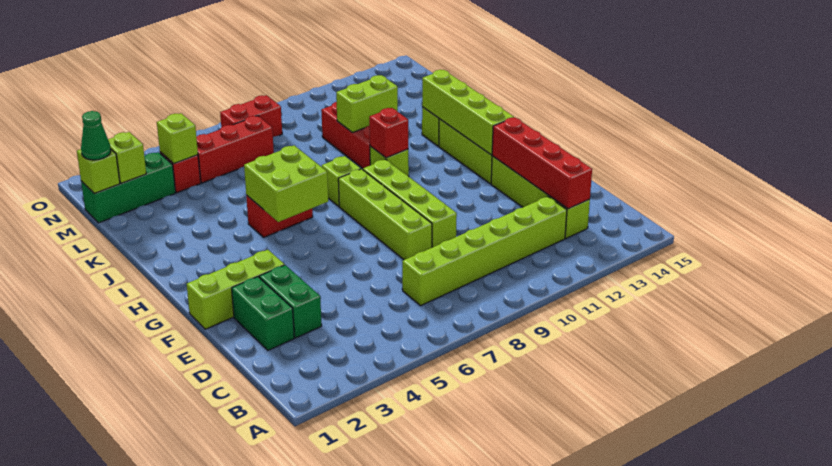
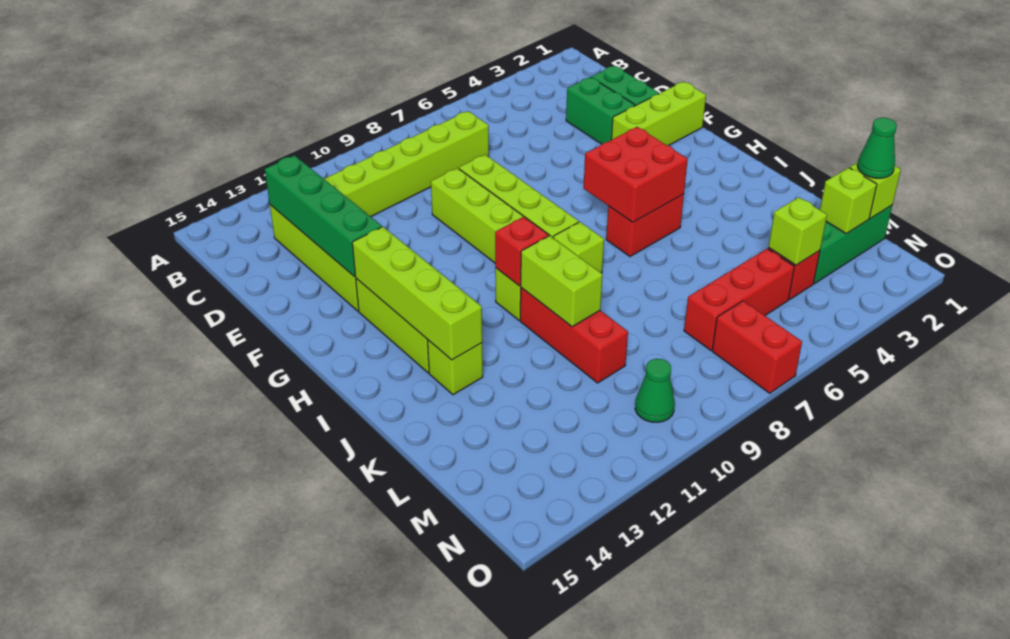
red brick C13:F13 level 2 -> green brick C13:F13 level 2
lime brick H5:I6 level 2 -> red brick H5:I6 level 2
lime brick K10:K11 level 2 -> lime brick J10:K10 level 2
red brick N7:N8 level 1 -> red brick N7:O7 level 1
none -> green cone N10 level 1

